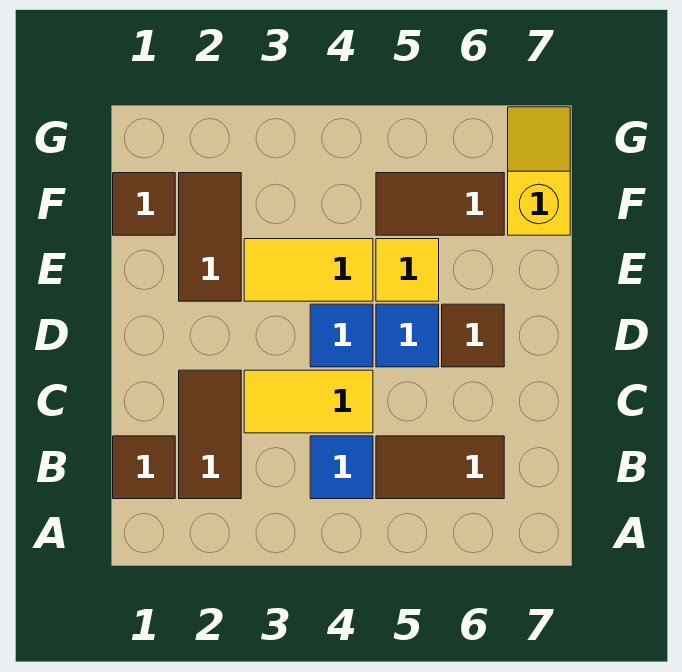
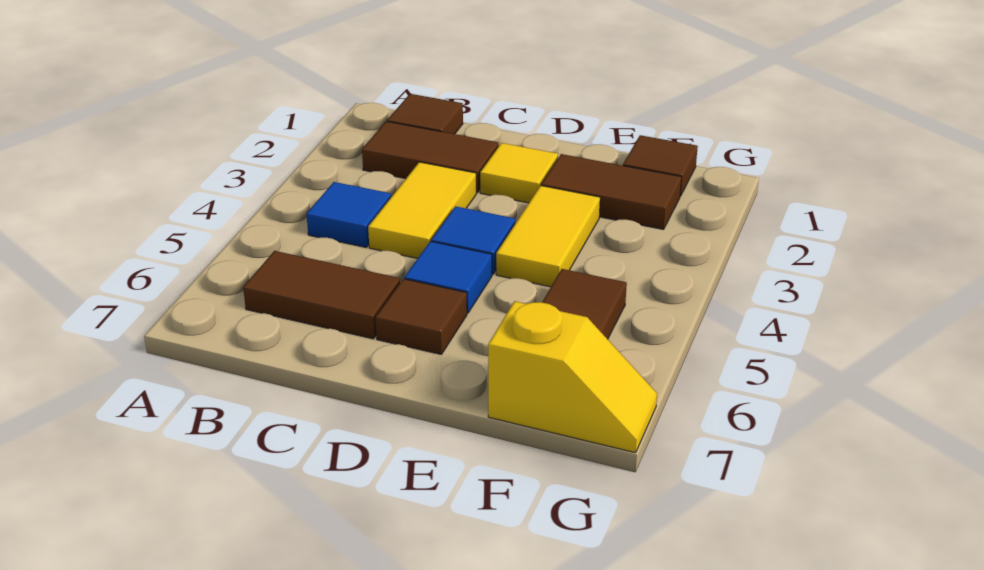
brown tile B5:B6 level 1 -> brown tile B6:C6 level 1
yellow tile E5 level 1 -> yellow tile D2 level 1

